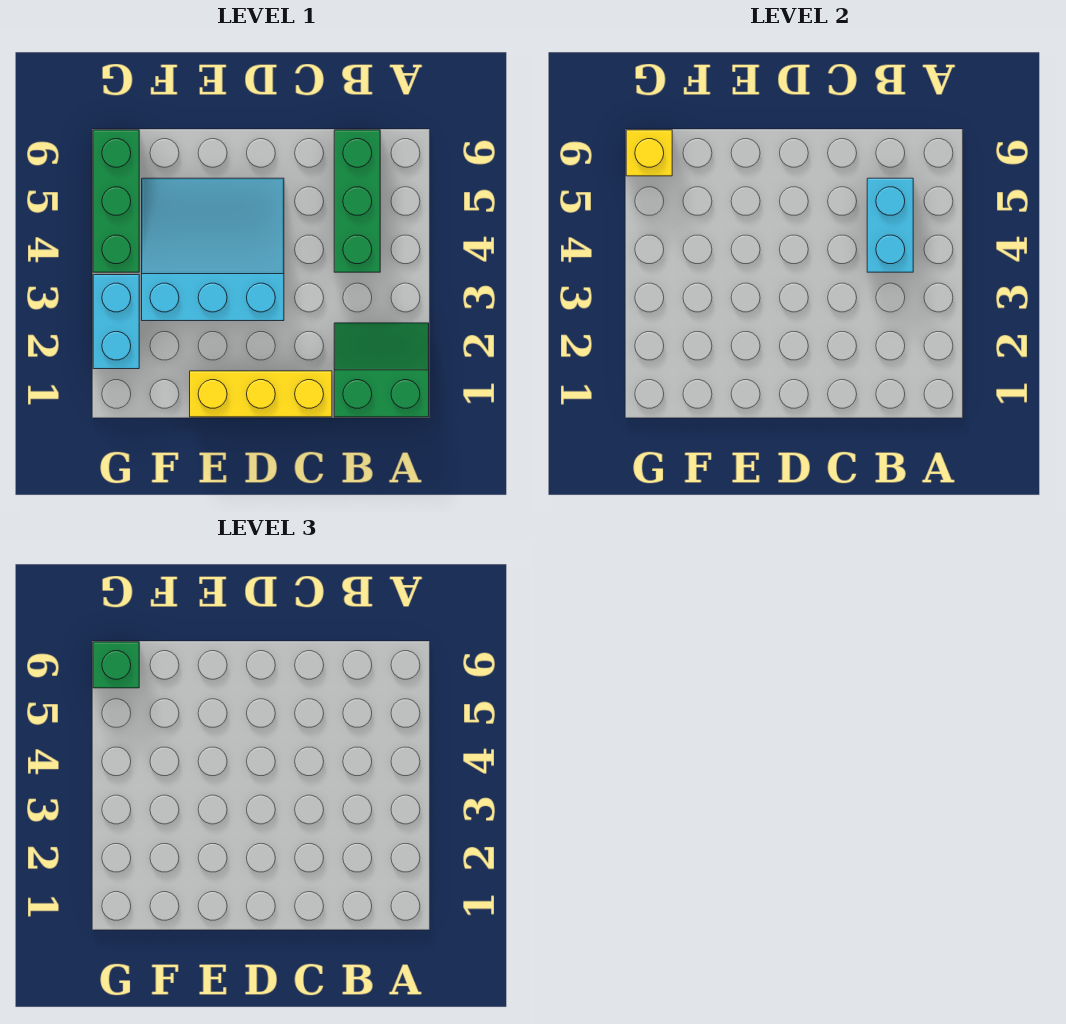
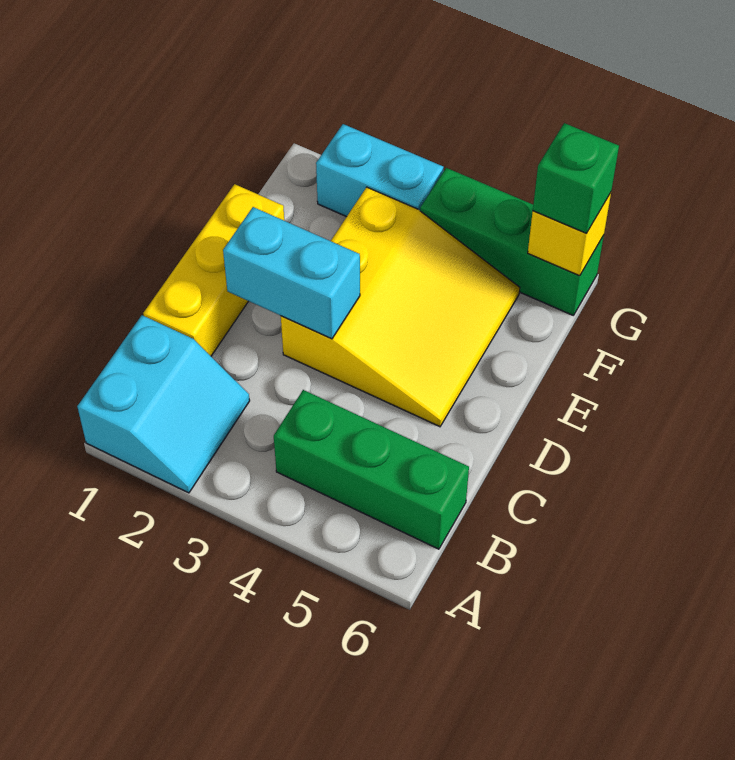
green slope A1:B2 level 1 top 1 -> cyan slope A1:B2 level 1 top 1
cyan brick B4:B5 level 2 -> cyan brick D2:D3 level 2
cyan slope D3:F5 level 1 top 3 -> yellow slope D3:F5 level 1 top 3

